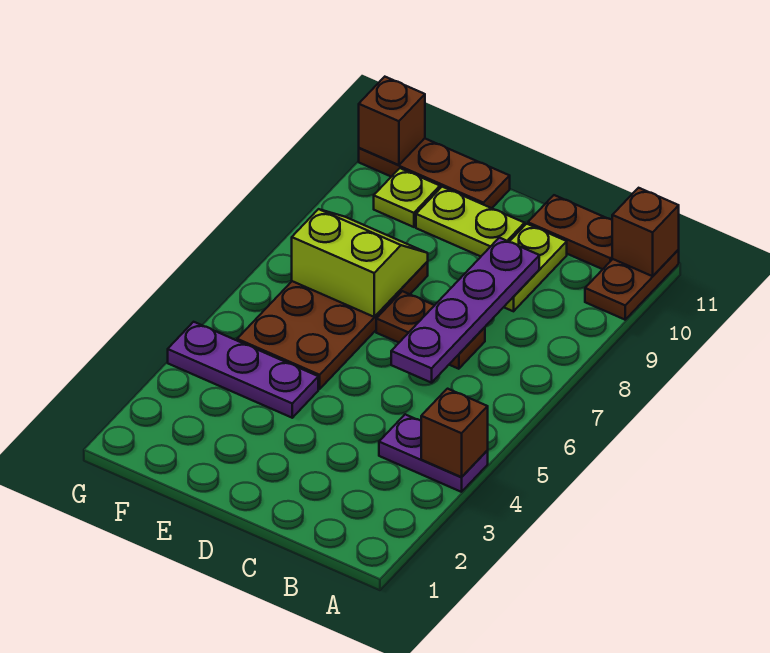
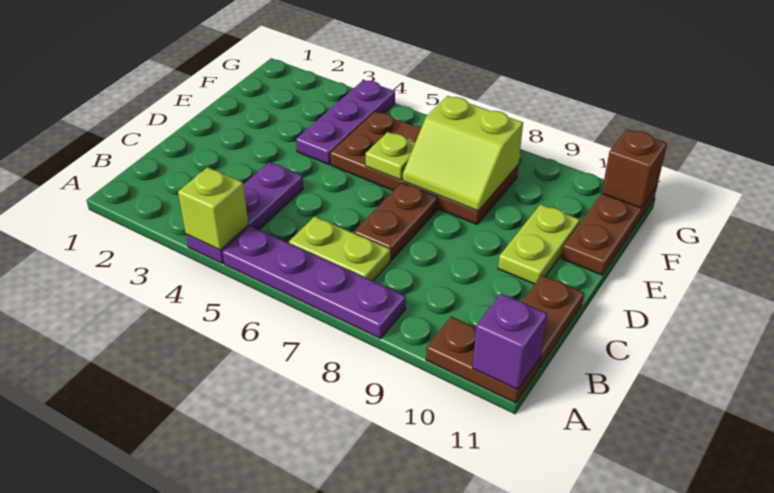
purple plate A4:B4 level 1 -> purple plate A4:C4 level 1
brown brick A4 level 2 -> lime brick A4 level 2
brown brick A11 level 2 -> purple brick A11 level 2
purple plate C6:C9 level 2 -> purple plate A5:A8 level 1
lime plate C9:C10 level 1 -> lime plate B6:B7 level 1
lime slope E7:F8 level 2 top 7 -> lime slope E7:F8 level 2 top F
lime plate F10 level 1 -> lime plate E6 level 2

